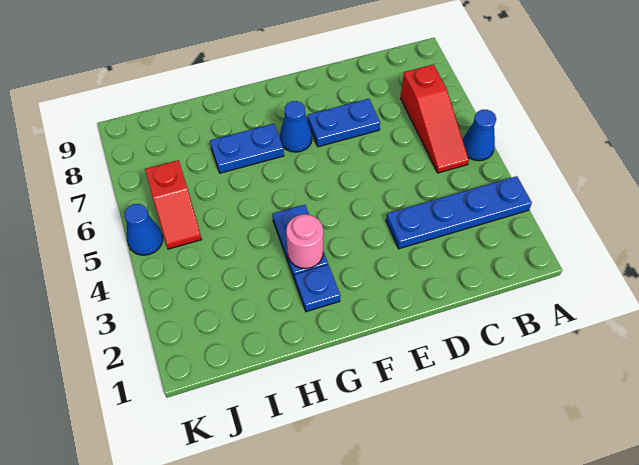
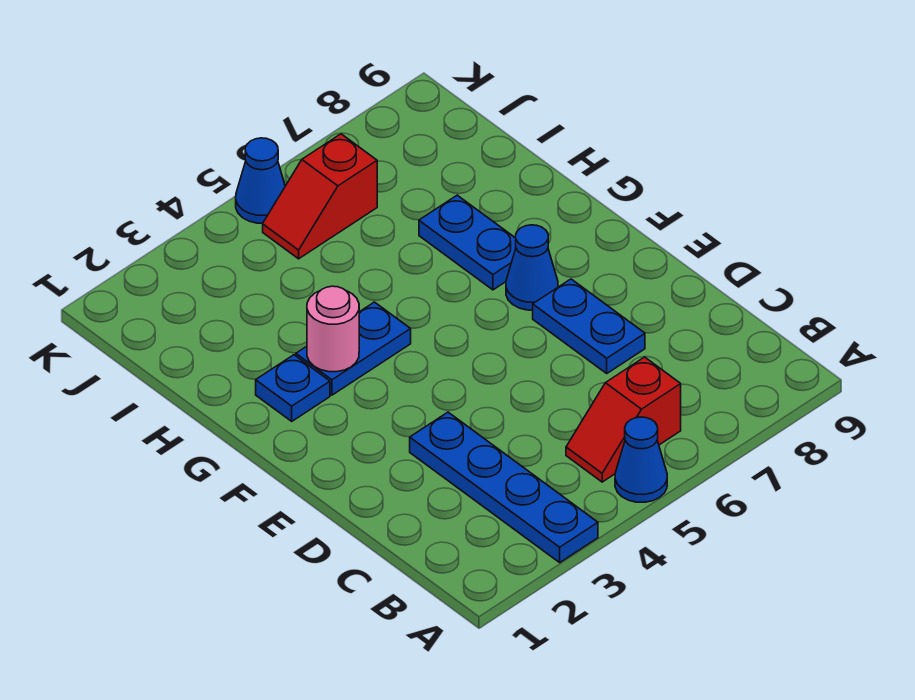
red slope B5:B7 level 1 top 7 -> red slope B5:B6 level 1 top 6

